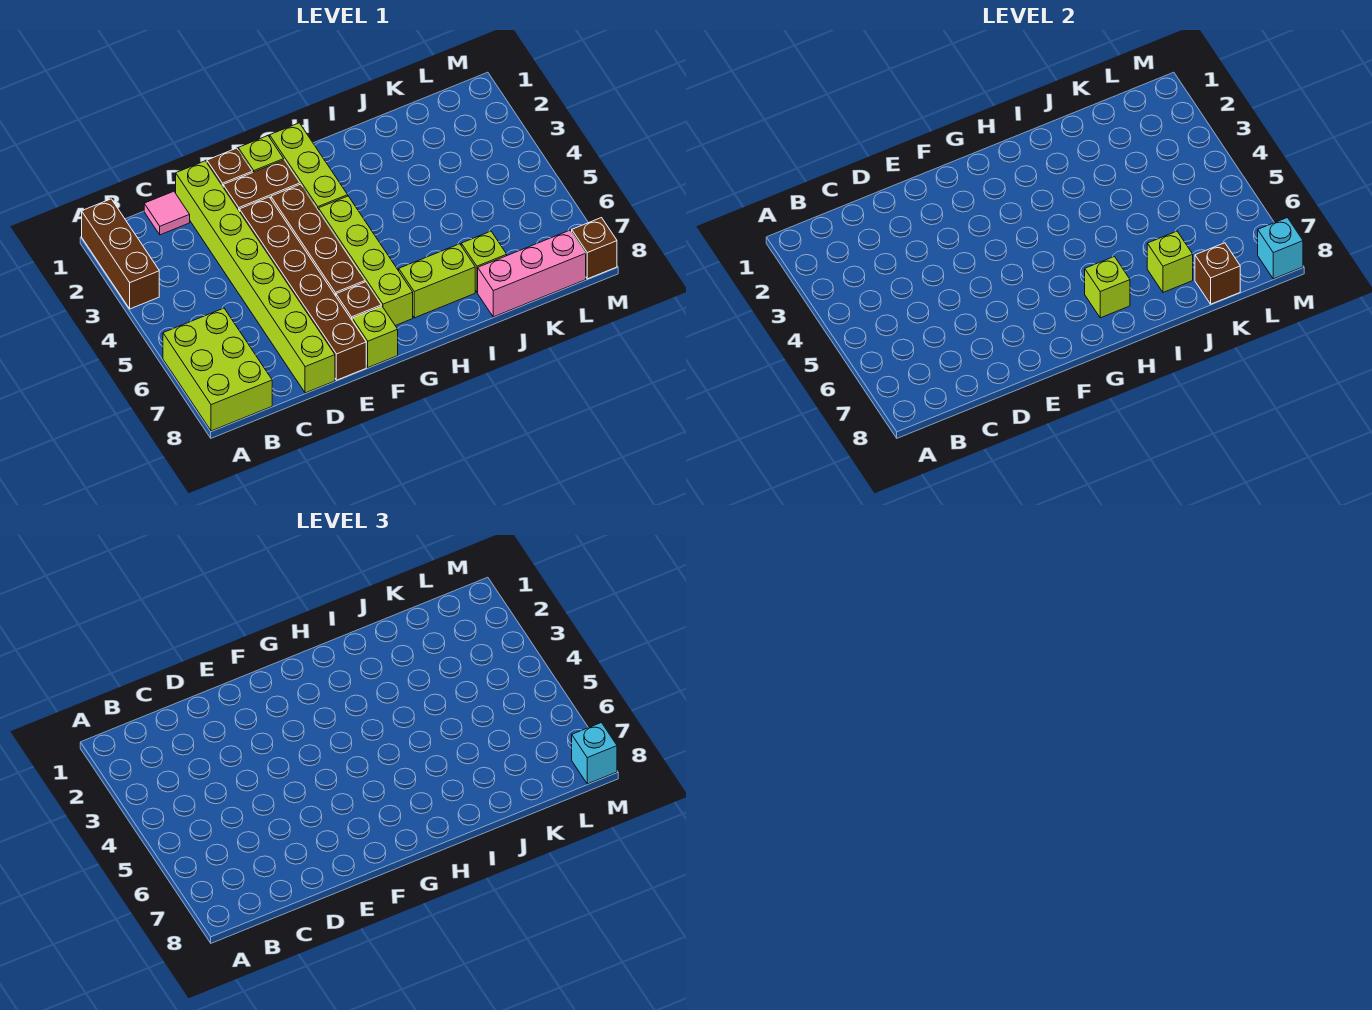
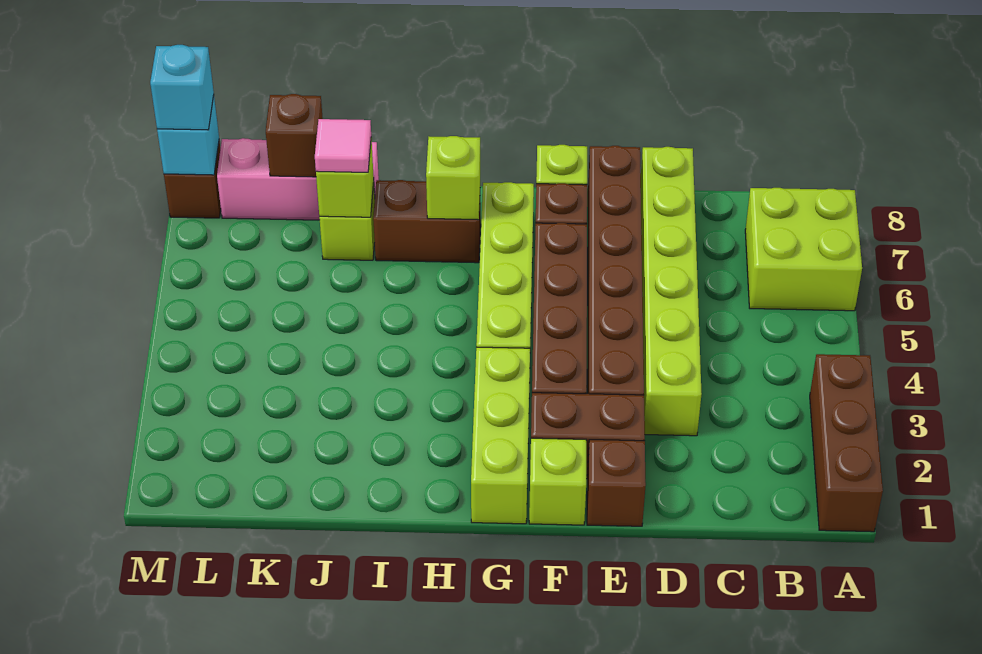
lime brick A6:B8 level 1 -> lime brick A6:B7 level 1
pink tile C1 level 1 -> pink tile J7 level 3
lime brick D1:D8 level 1 -> lime brick D3:D8 level 1
lime brick H7:I7 level 1 -> brown brick H7:I7 level 1

